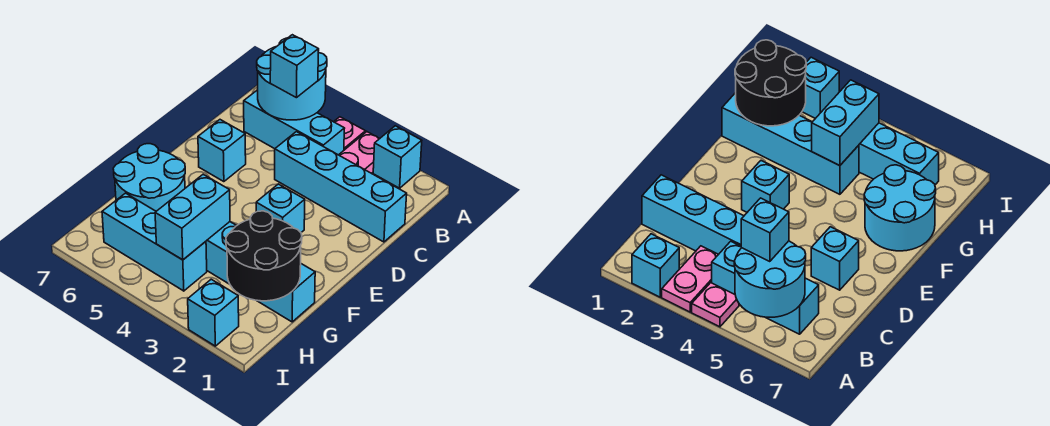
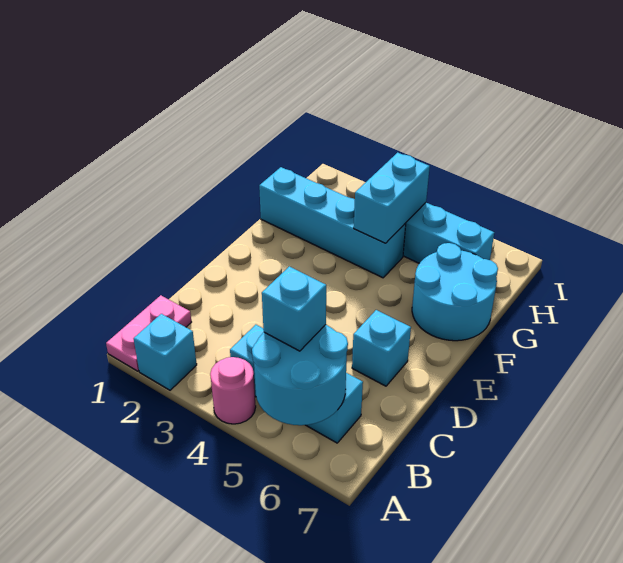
pink plate A3:B3 level 1 -> pink plate A1:B1 level 1
pink plate A4 level 1 -> pink round brick A4 level 1
cyan brick C1:C4 level 1 -> none
cyan brick E3 level 1 -> none
black round brick G1:H2 level 2 -> none
cyan brick I2 level 1 -> none

